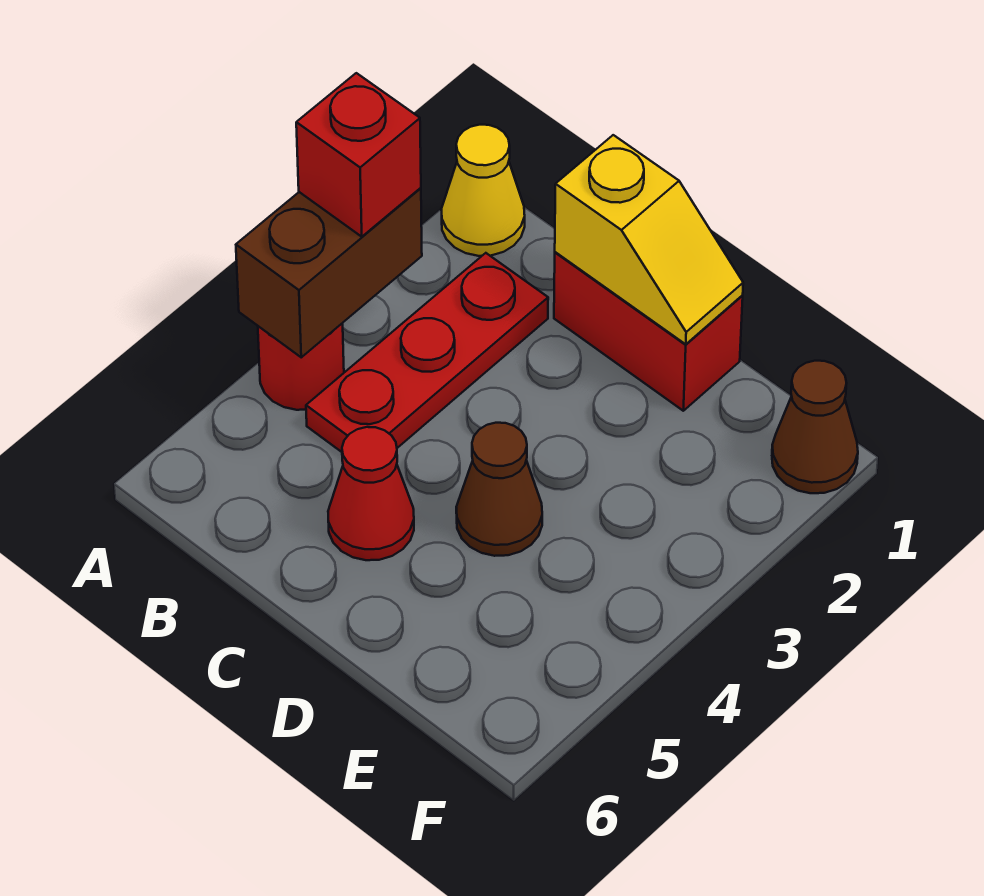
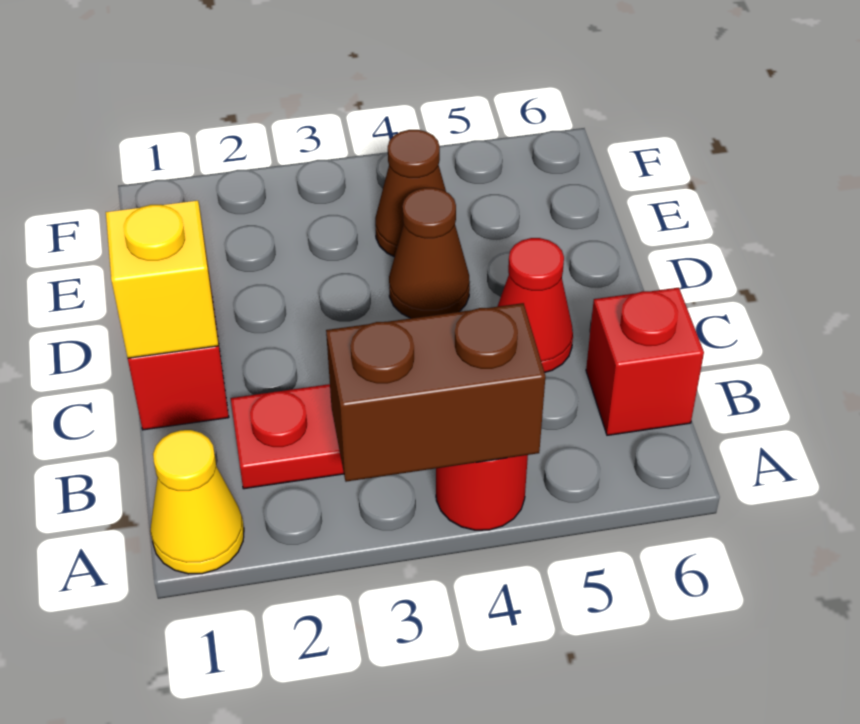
red brick A3 level 3 -> red brick B6 level 1
brown cone F1 level 1 -> brown cone E4 level 1

